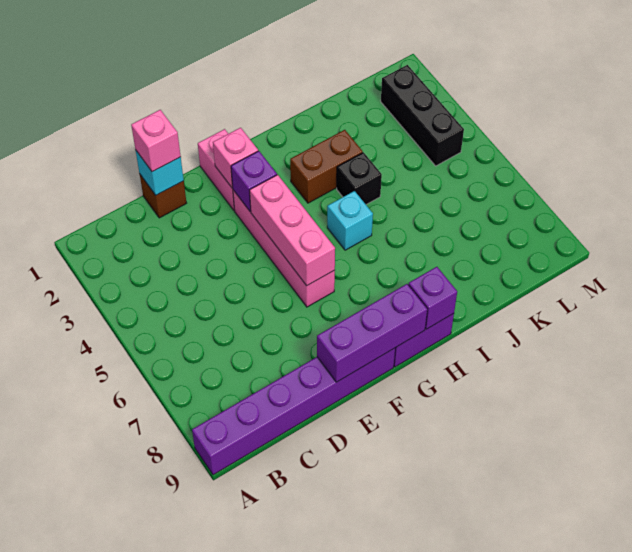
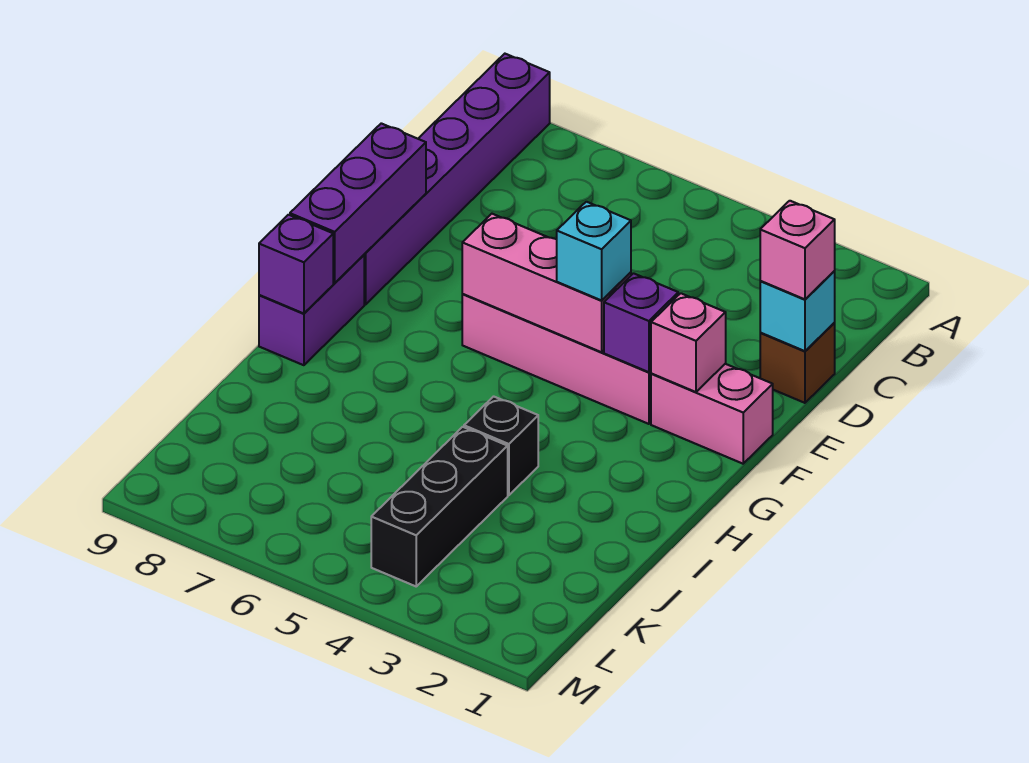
brown brick H3:I3 level 1 -> none
cyan brick H5 level 1 -> cyan brick F4 level 3
black brick L2:L4 level 1 -> black brick J4:L4 level 1

